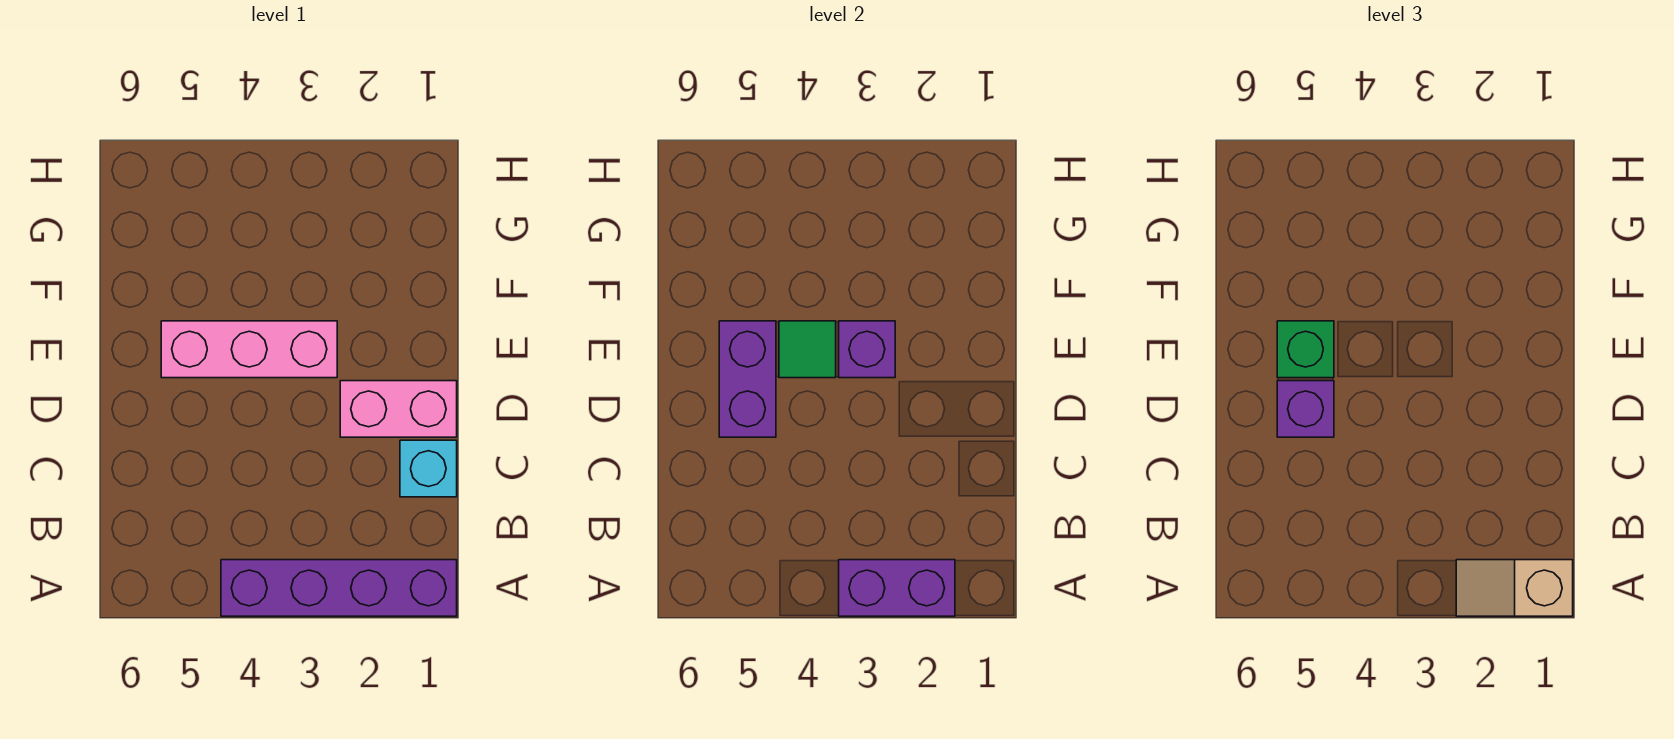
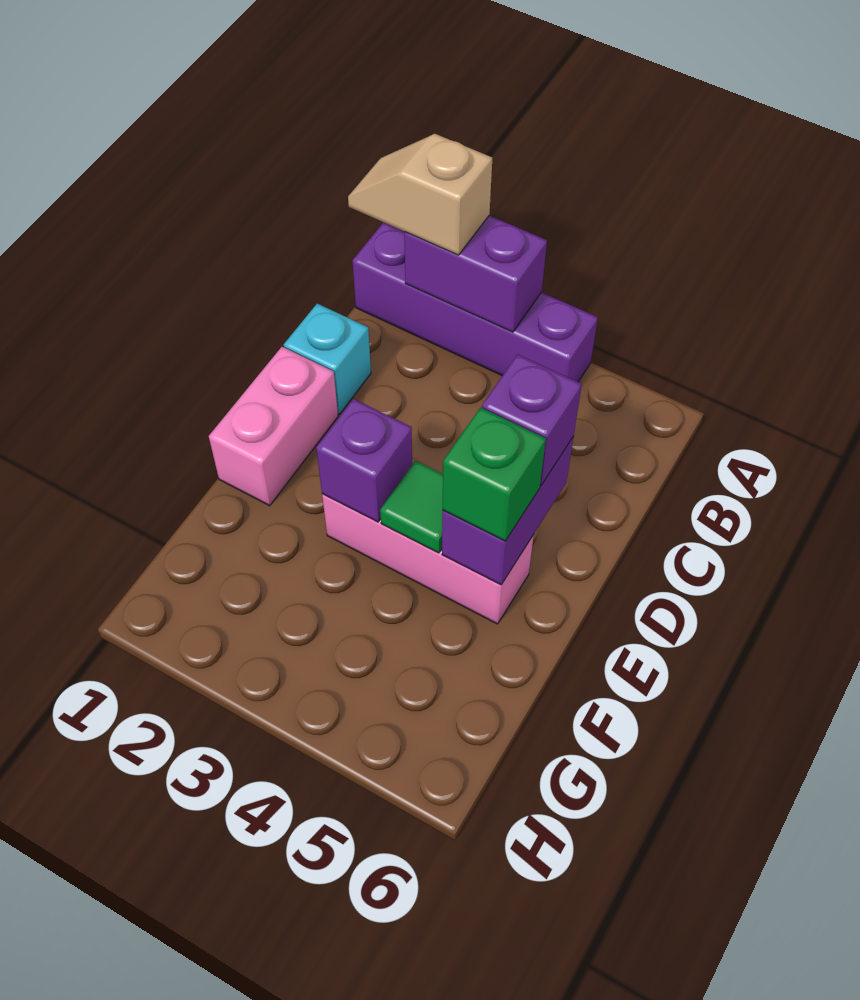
tan slope A1:A2 level 3 top 1 -> tan slope A1:A2 level 3 top 2
pink brick D1:D2 level 1 -> pink brick D1:E1 level 1

